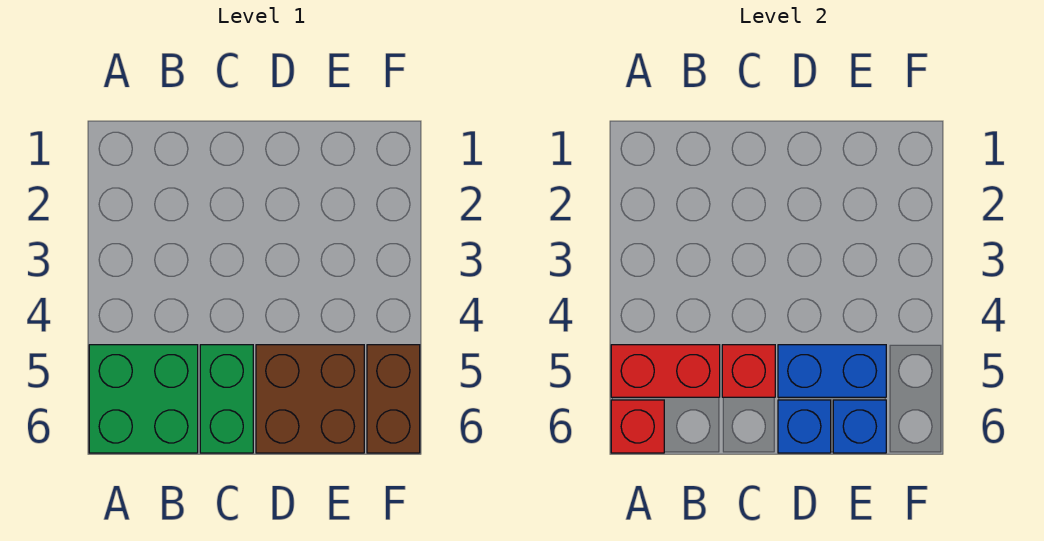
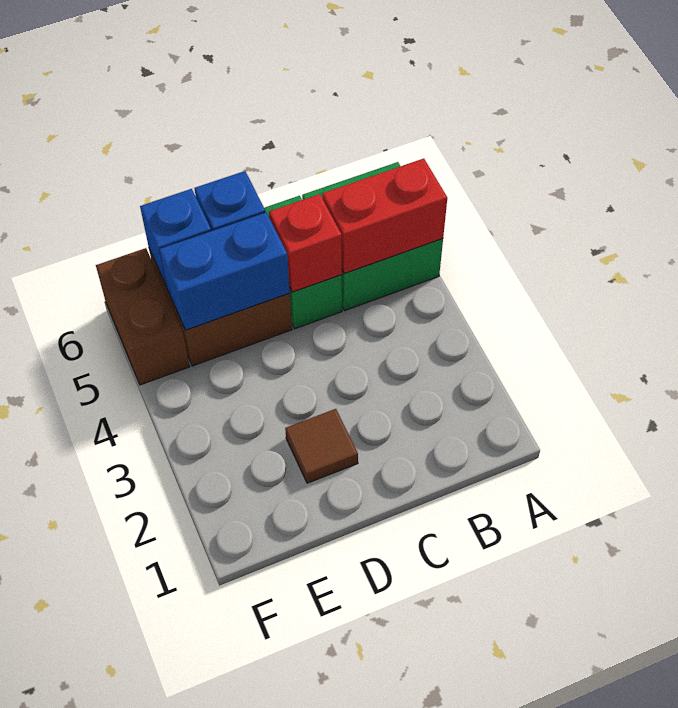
red brick A6 level 2 -> none
none -> brown tile D2 level 1

